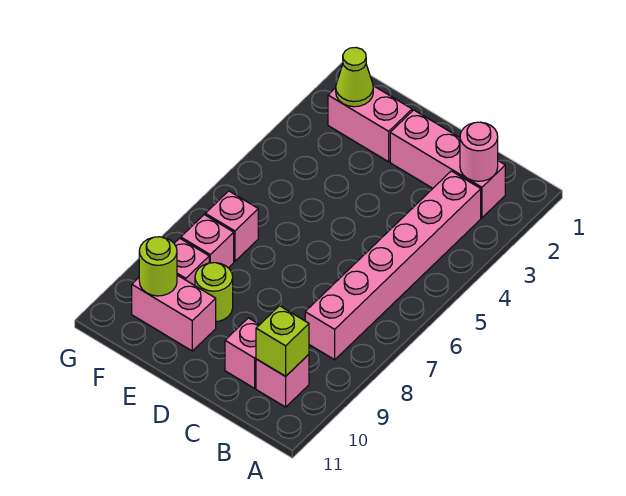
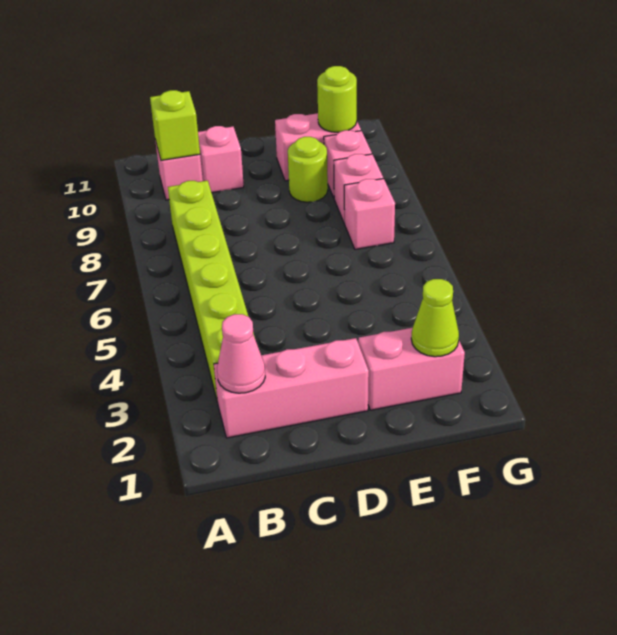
pink round brick B2 level 2 -> pink cone B2 level 2
pink brick B3:B8 level 1 -> lime brick B3:B8 level 1

